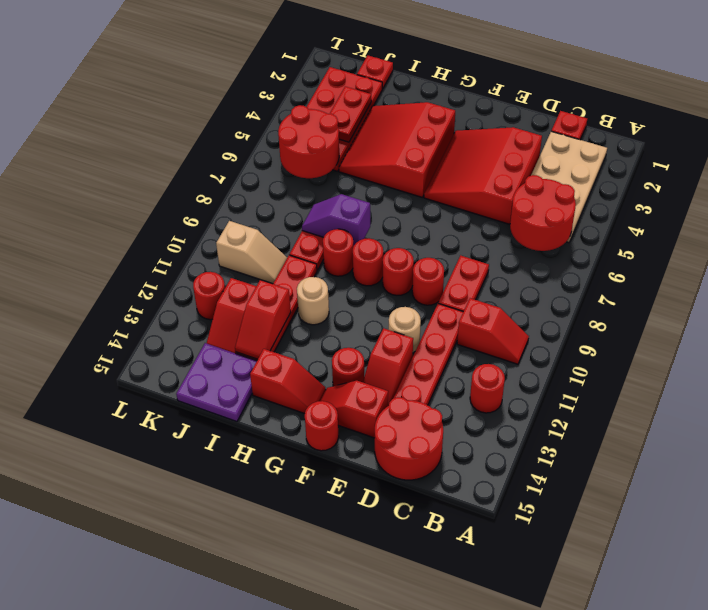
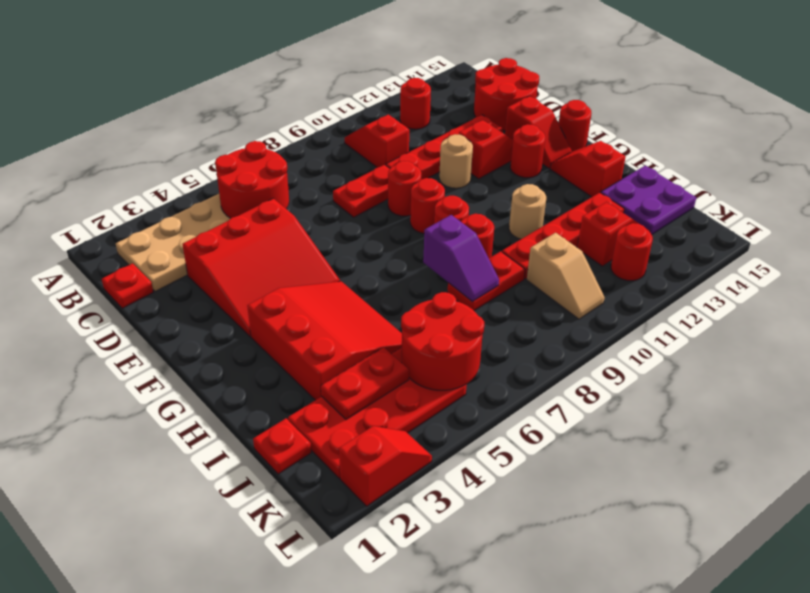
red slope G3:I5 level 1 top G -> red slope G3:I5 level 1 top 3
red slope I12:I13 level 2 top 12 -> red slope L2:L3 level 1 top 2
tan slope J10:K10 level 1 top K -> tan slope J10:K10 level 1 top J

